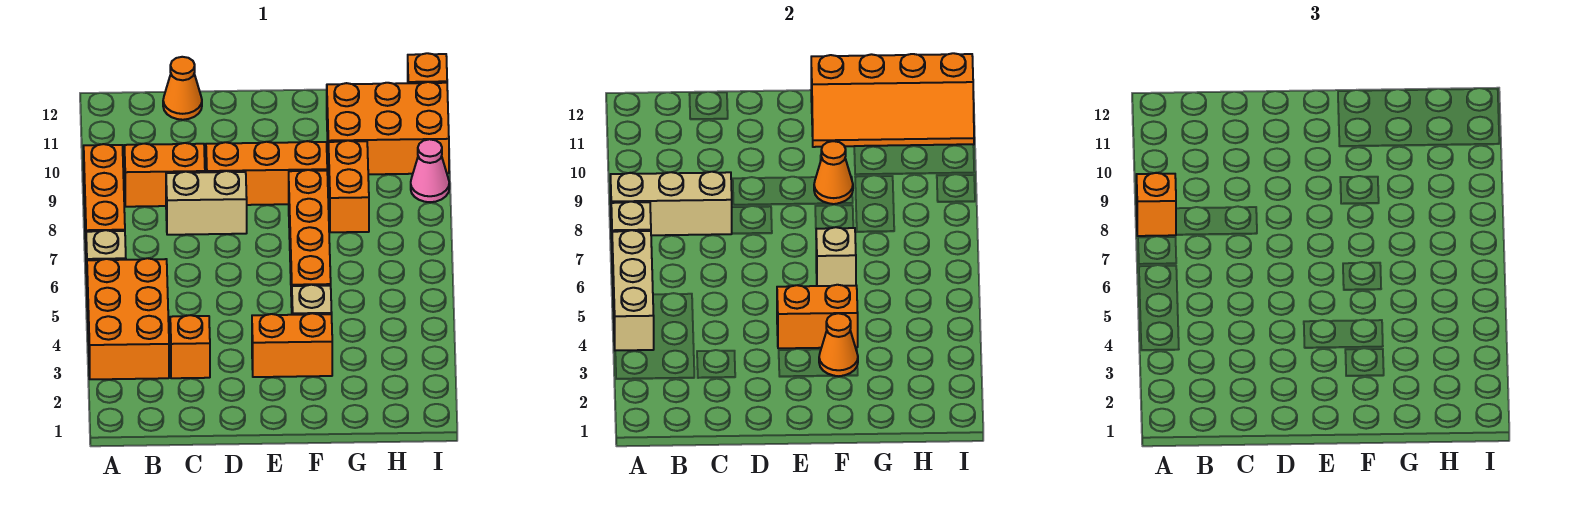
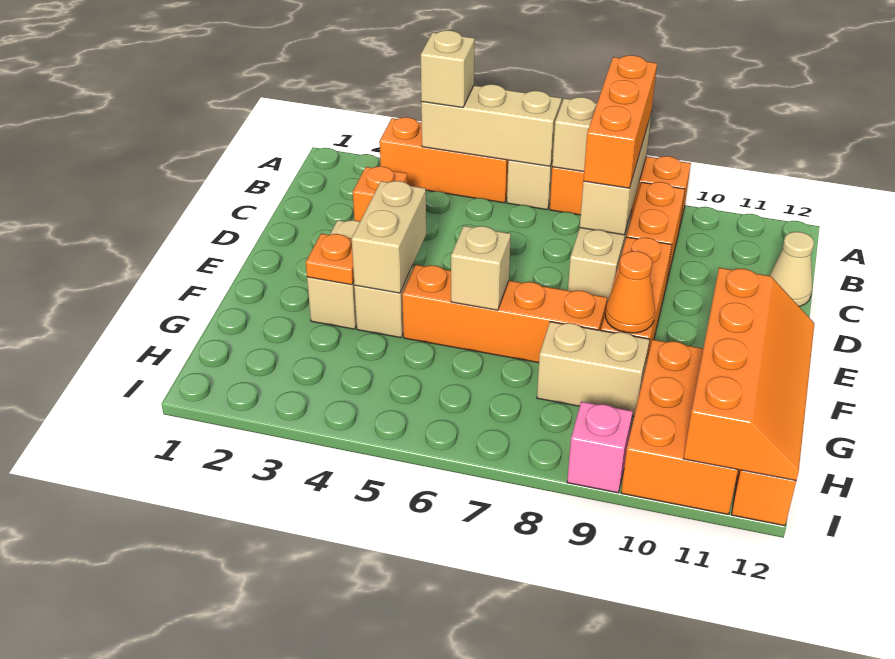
orange brick A3:B5 level 1 -> orange brick A3:A5 level 1
none -> tan brick A4 level 3
orange brick A8 level 3 -> orange brick A8:C8 level 3
orange cone C12 level 1 -> tan cone C12 level 1
orange brick E3:F3 level 1 -> tan brick E3:F3 level 1
orange brick E4:F4 level 2 -> tan brick E4:F4 level 2
orange cone F3 level 2 -> orange plate F3 level 2
orange slope F11:I12 level 2 top 12 -> orange slope F11:I12 level 2 top 11
orange brick G8:G9 level 1 -> tan brick G8:G9 level 1
pink cone I9 level 1 -> pink brick I9 level 1

